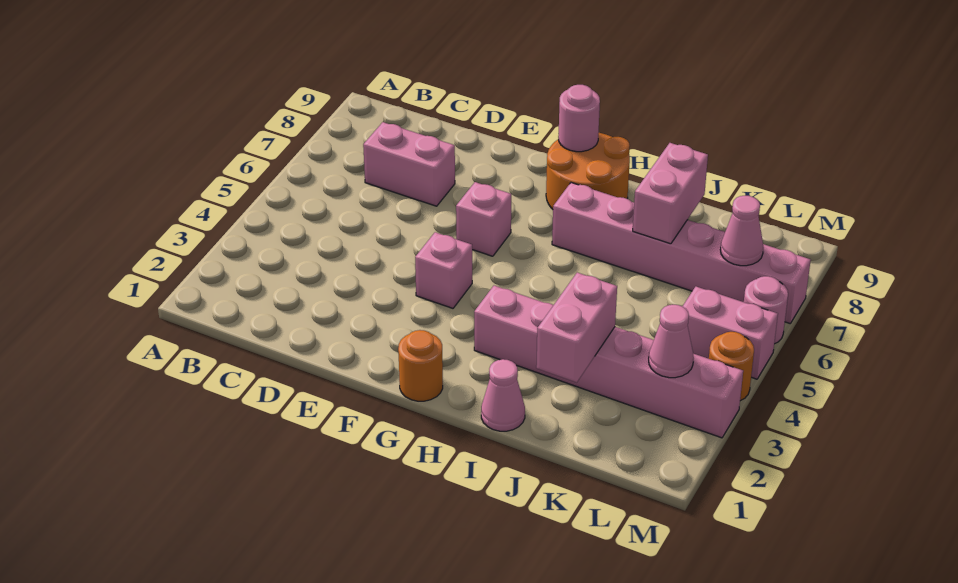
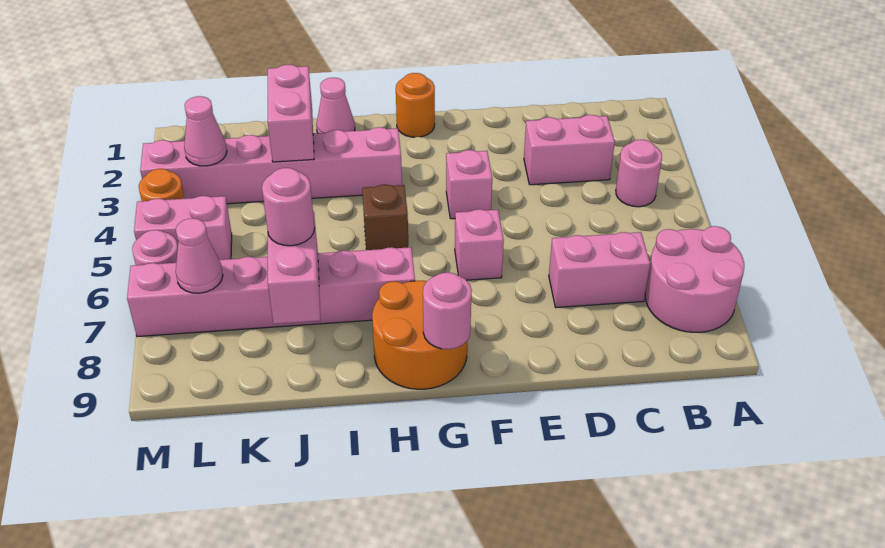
none -> pink round brick A7:B8 level 1
none -> pink round brick B4 level 1
none -> pink brick C3:D3 level 1
none -> brown brick H5 level 1
none -> pink round brick J7 level 3

